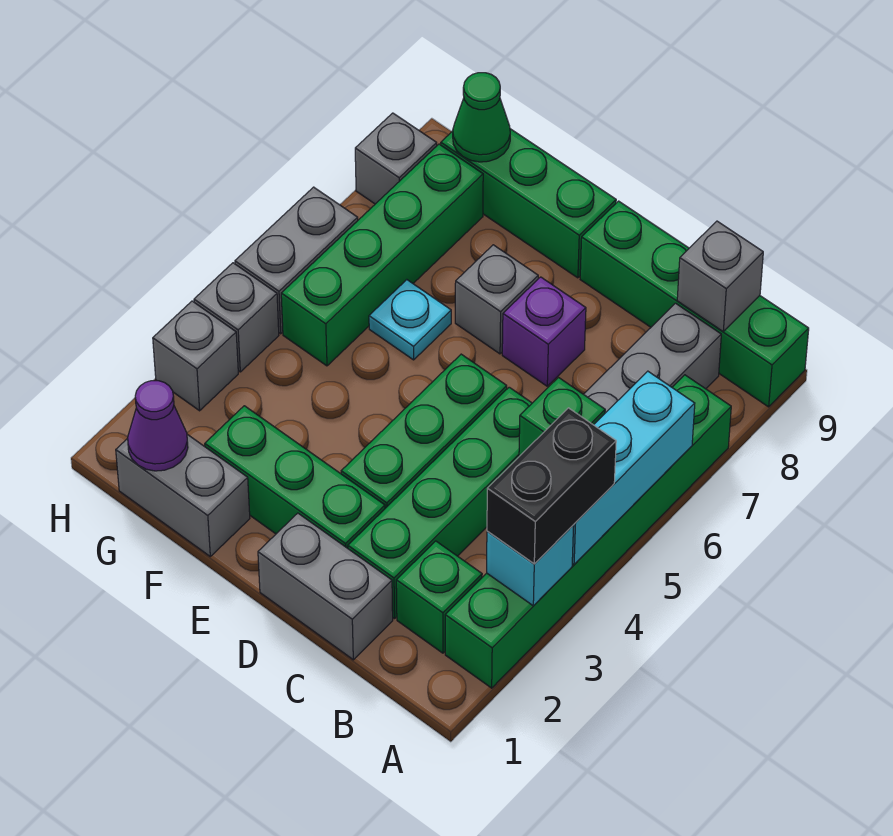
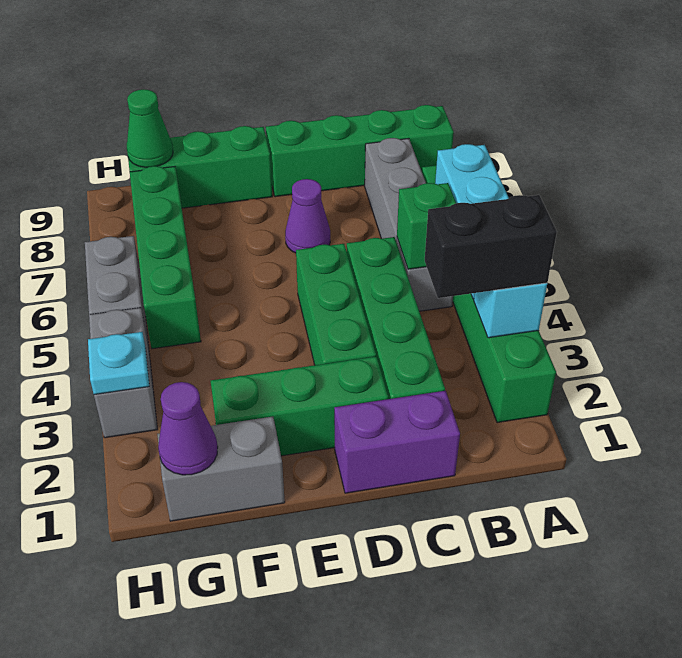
black brick A3:A4 level 3 -> black brick A3:B3 level 3
green brick B2 level 1 -> none
grey brick B9 level 2 -> none
grey brick C1:D1 level 1 -> purple brick C1:D1 level 1
purple brick D7 level 1 -> purple cone D7 level 1
grey brick E7 level 1 -> none
cyan plate F6 level 1 -> cyan plate H3 level 2
grey brick H8 level 1 -> none

